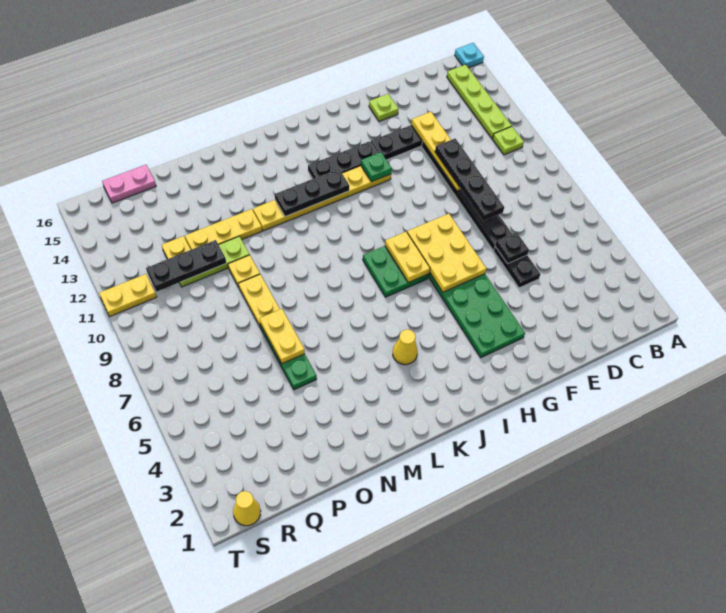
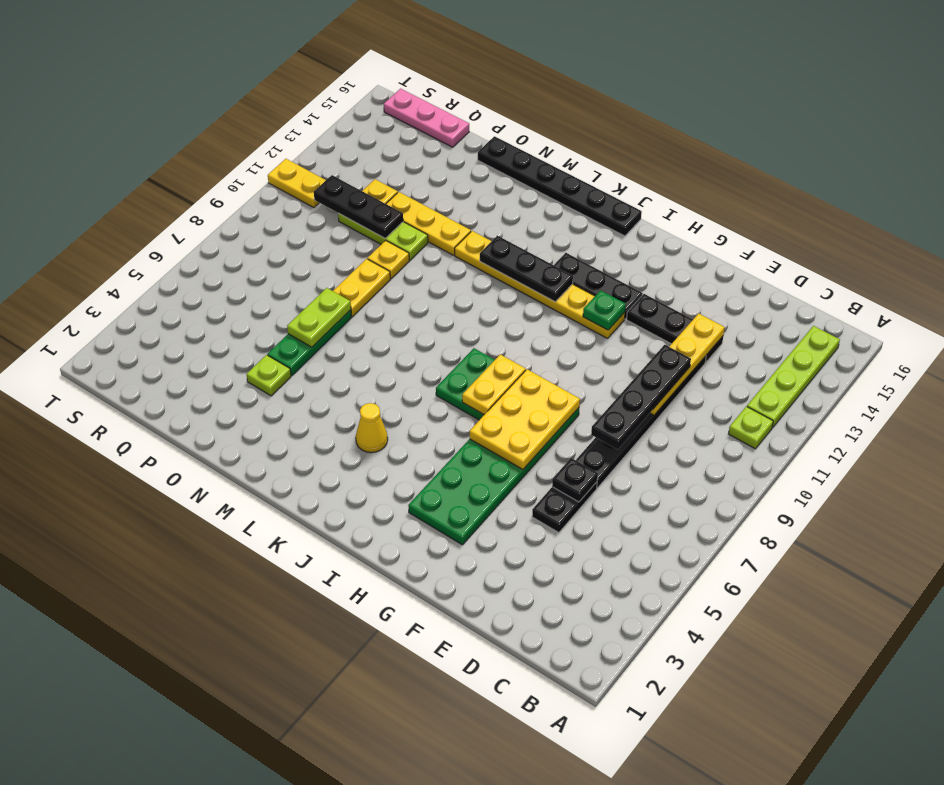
cyan plate A16 level 1 -> none
lime plate F15 level 1 -> lime plate O4 level 1
none -> black plate J16:O16 level 1
yellow plate O6:O7 level 2 -> lime plate O6:O7 level 2
pink plate Q16:R16 level 1 -> pink plate Q16:S16 level 1
yellow cone S1 level 1 -> none

